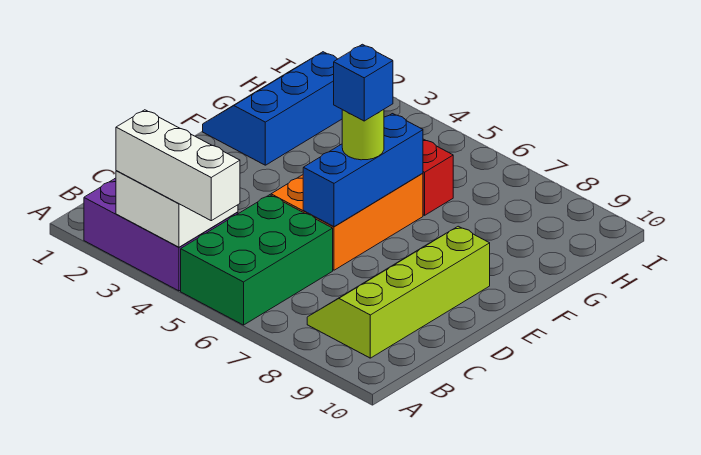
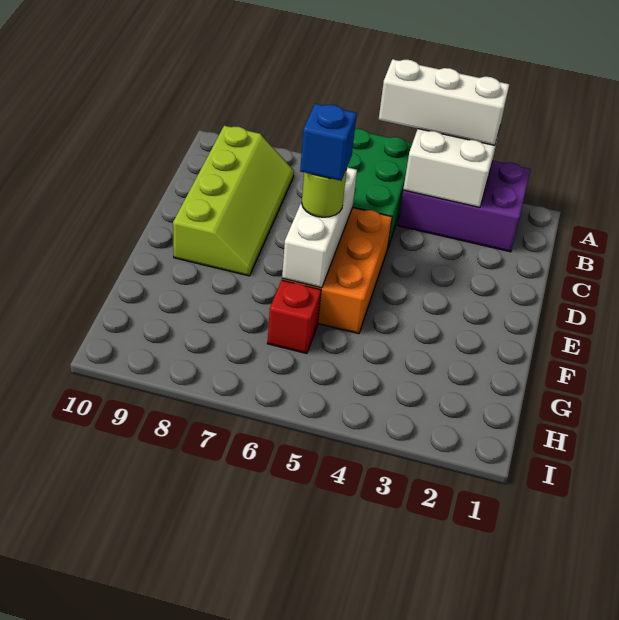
blue brick D6:F6 level 2 -> white brick D6:F6 level 2
blue slope F1:H2 level 1 top 2 -> none

